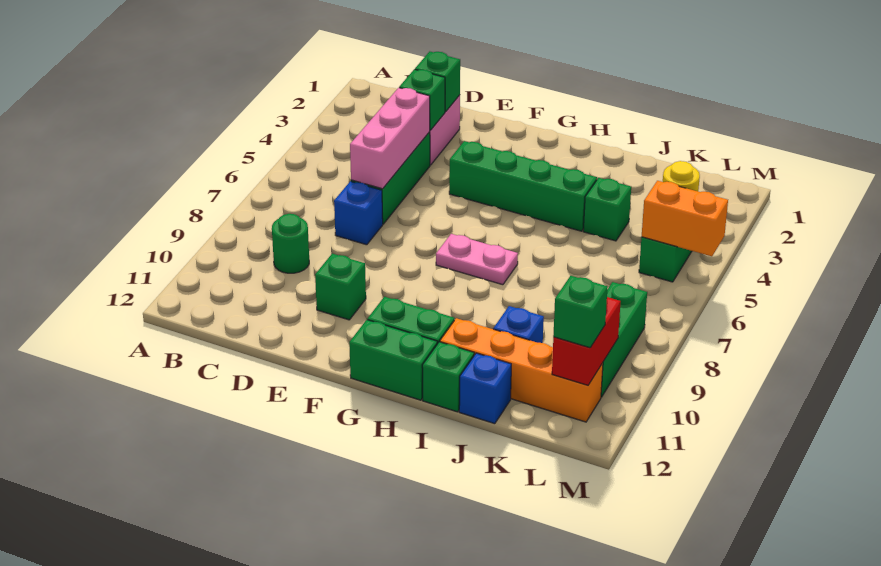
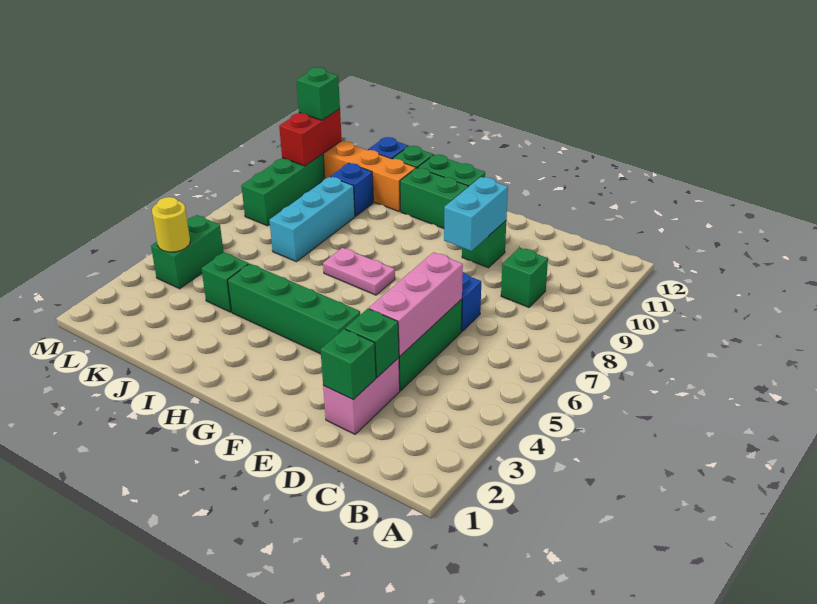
green round brick C9 level 1 -> green brick C9 level 1
none -> cyan brick E9:E10 level 2
none -> cyan brick J7:J9 level 1
orange brick L5:M5 level 2 -> none

